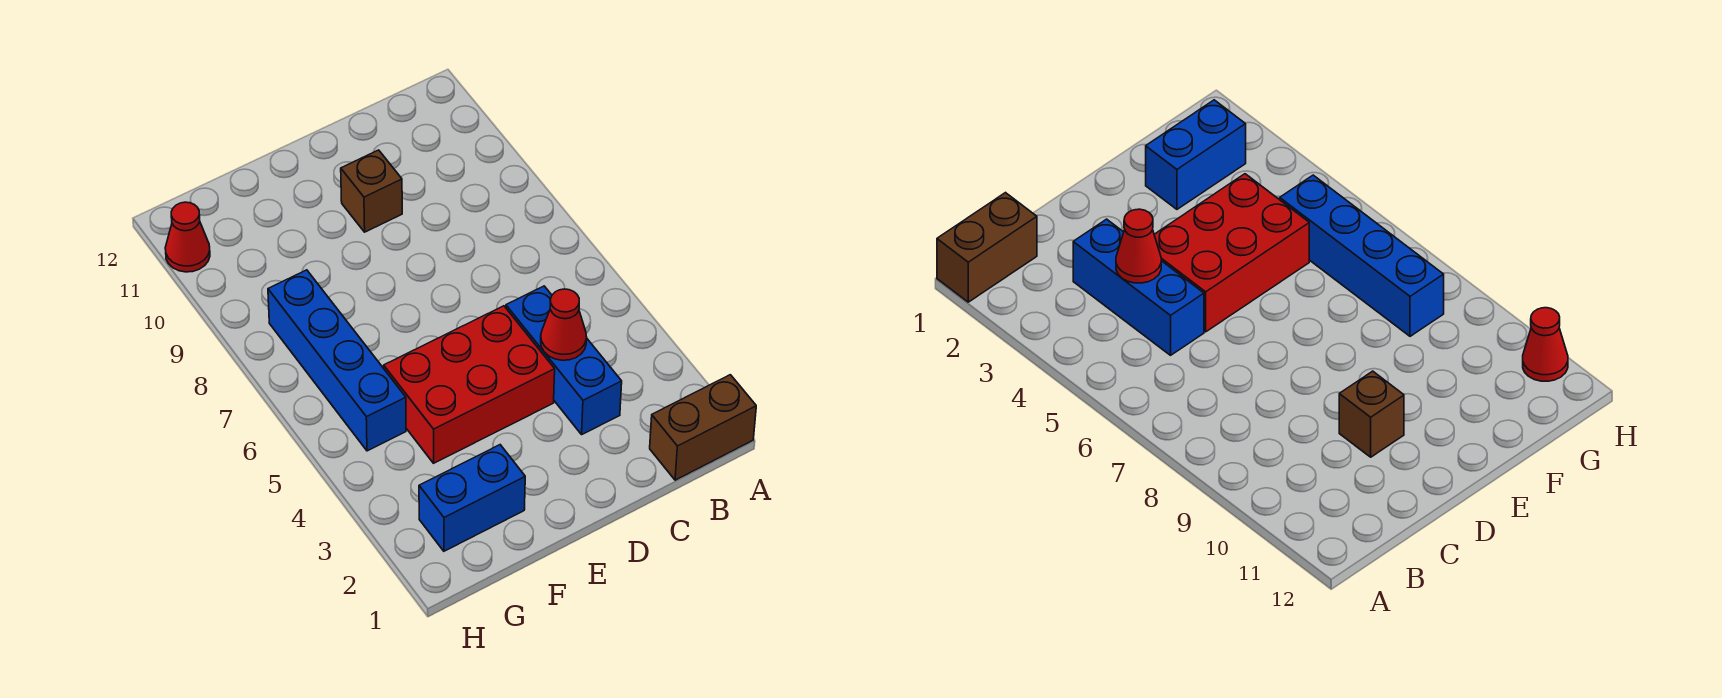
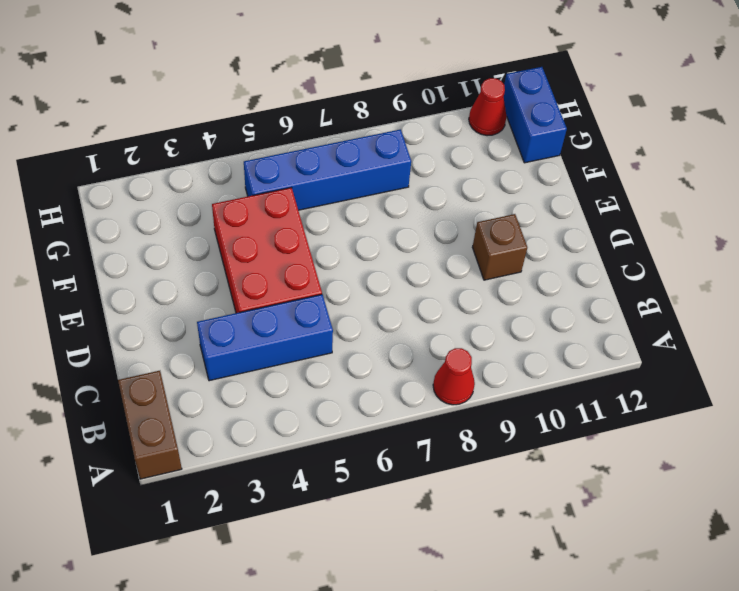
red cone C4 level 2 -> red cone A8 level 1
blue brick F2:G2 level 1 -> blue brick G12:H12 level 1

